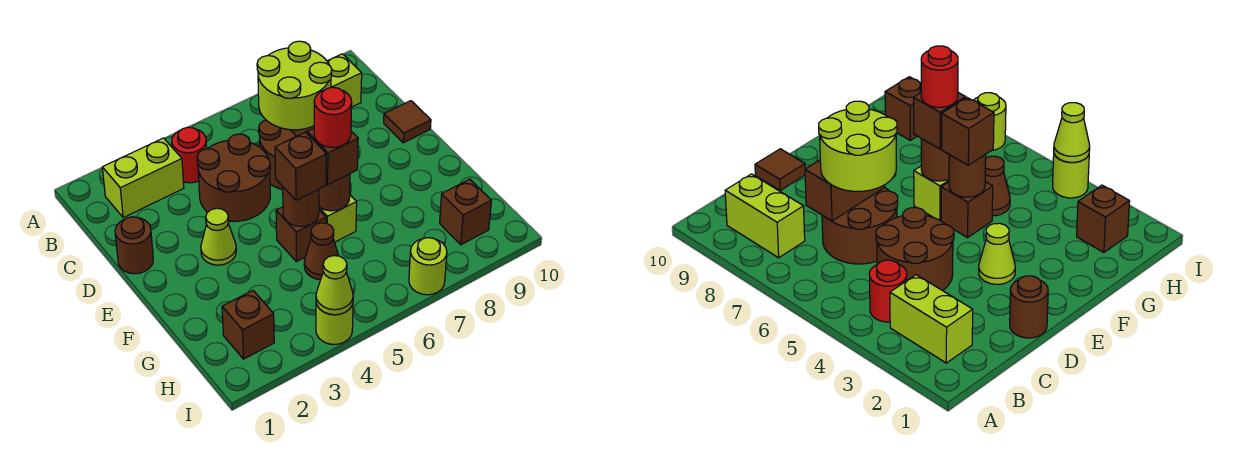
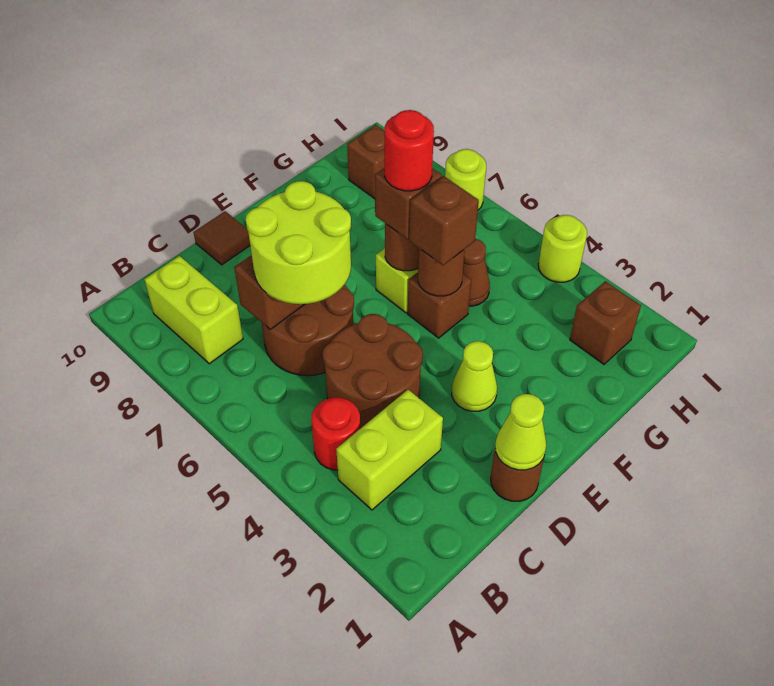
lime brick B2:B3 level 1 -> lime brick B3:C3 level 1
lime cone I4 level 2 -> lime cone D1 level 2

